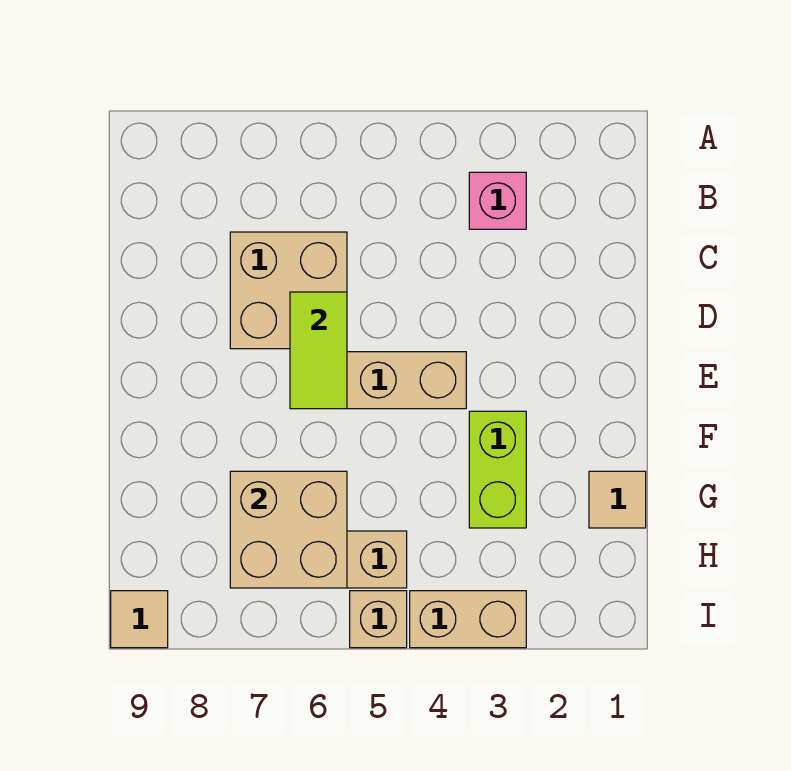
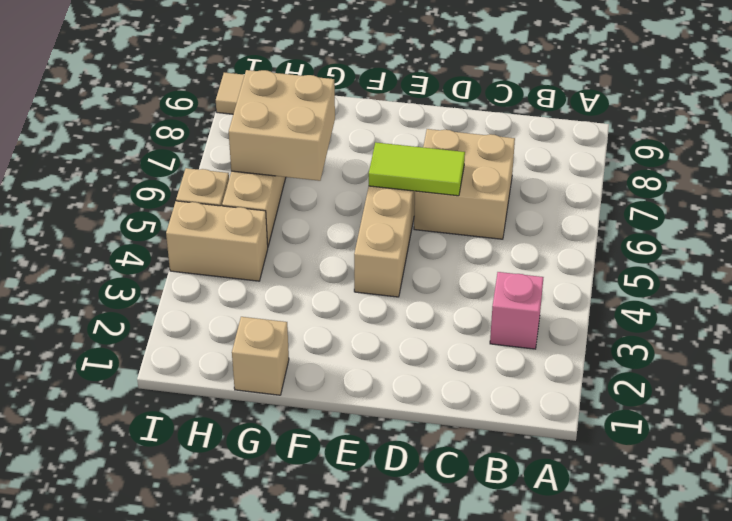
lime brick F3:G3 level 1 -> none
tan tile G1 level 1 -> tan brick G1 level 1
tan brick I3:I4 level 1 -> tan brick H4:I4 level 1

